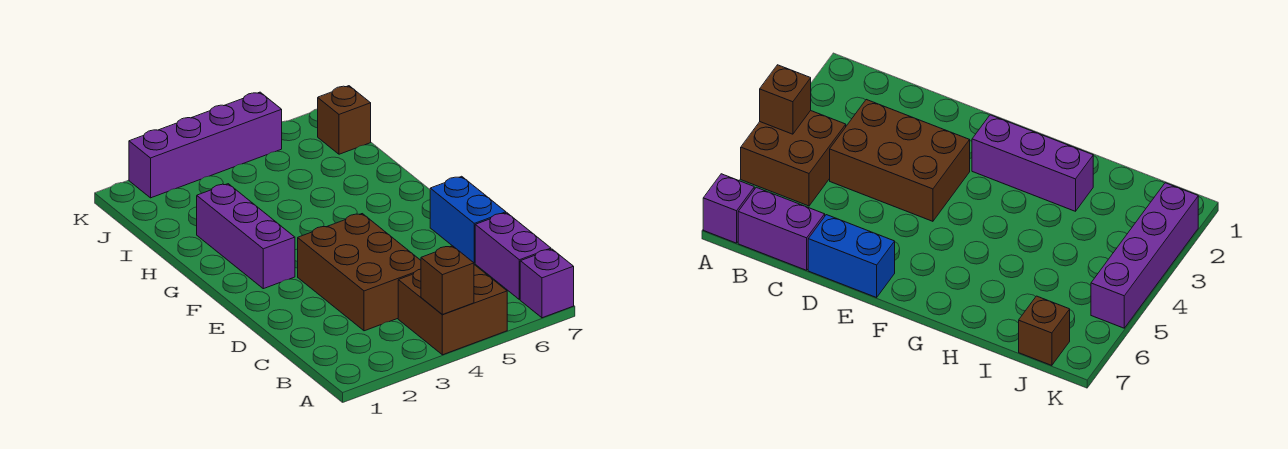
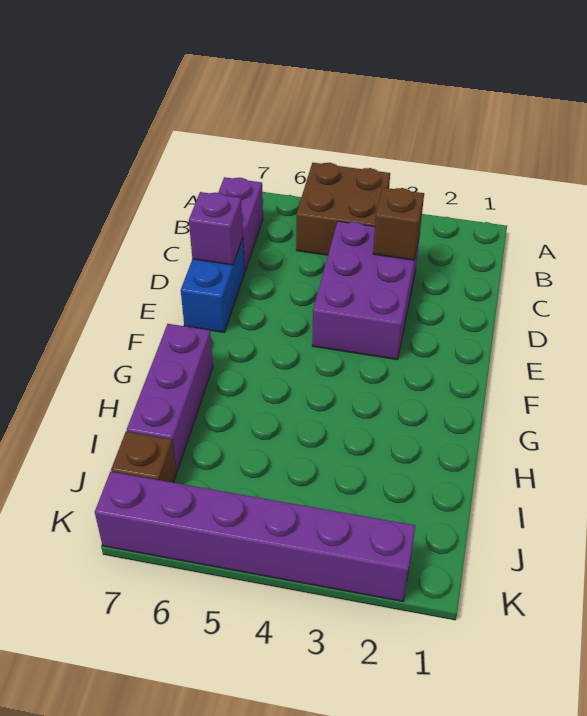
brown brick A4 level 2 -> brown brick C3 level 2
purple brick A7 level 1 -> purple brick D7 level 2
brown brick C3:E4 level 1 -> purple brick C3:E4 level 1
purple brick F2:H2 level 1 -> purple brick G7:I7 level 1
purple brick K2:K5 level 1 -> purple brick K2:K7 level 1

